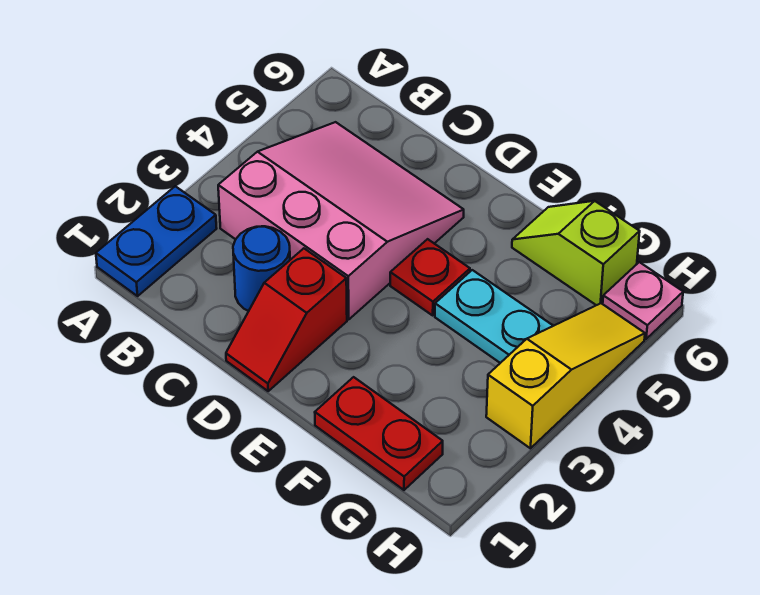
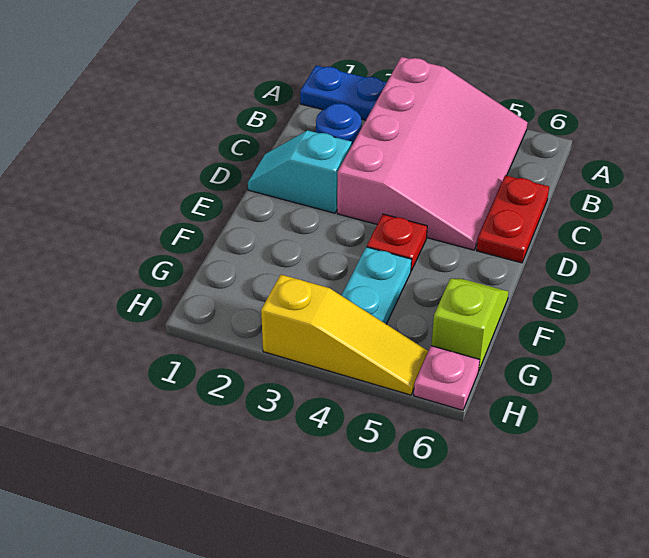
pink slope B3:D5 level 1 top 3 -> pink slope A3:D5 level 1 top 3
red slope D1:D2 level 1 top 2 -> cyan slope D1:D2 level 1 top 2
red plate F1:G1 level 1 -> red plate C6:D6 level 1

